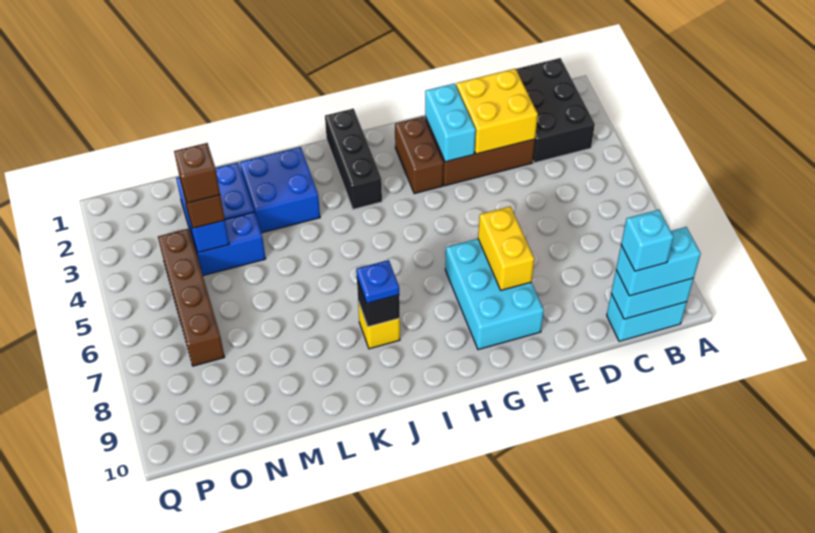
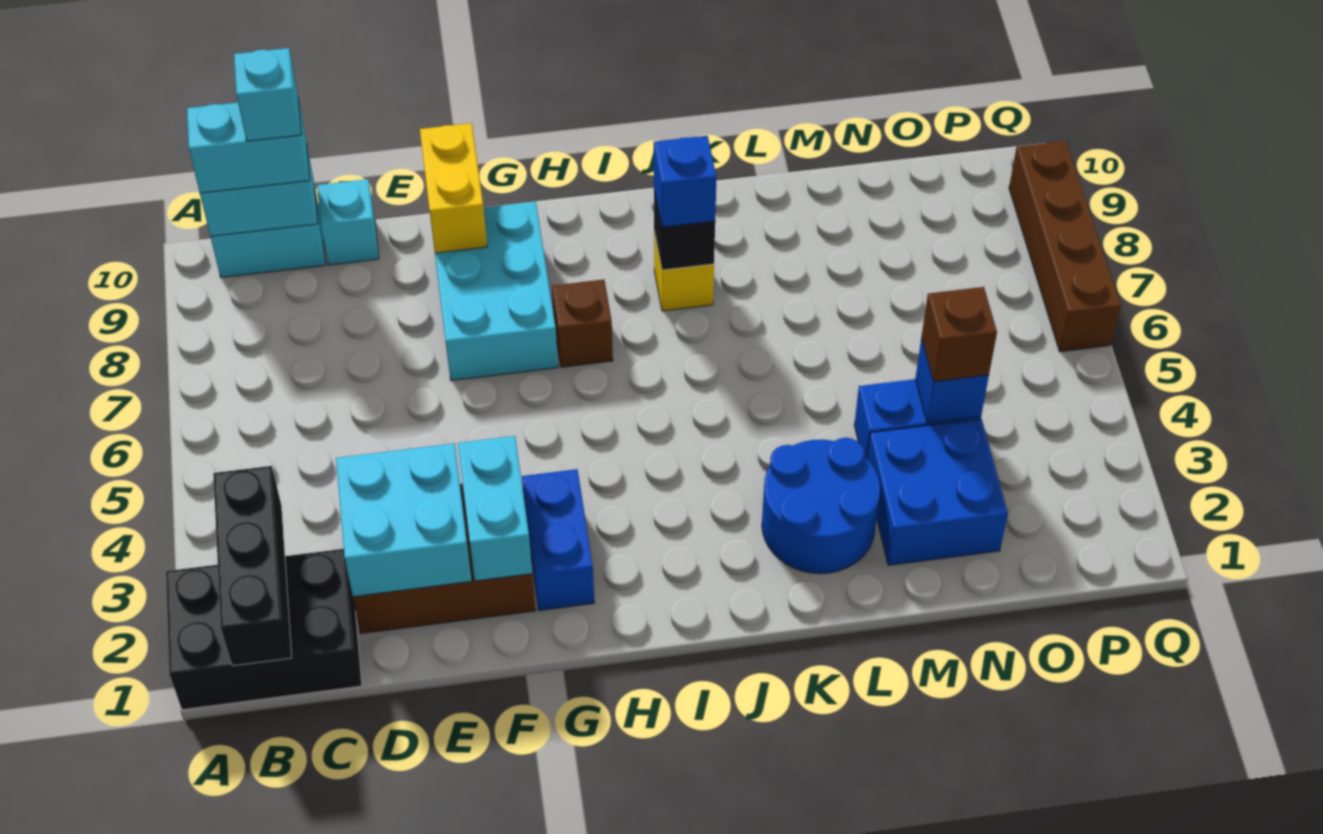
black brick B1:C3 level 1 -> black brick A1:C2 level 1
yellow brick D2:E3 level 2 -> cyan brick D2:E3 level 2
none -> cyan brick D10 level 1
yellow brick F7:F8 level 2 -> yellow brick F9:F10 level 2
brown brick G2:G3 level 1 -> blue brick G2:G3 level 1
black brick I1:I3 level 1 -> black brick B1:B3 level 2
blue plate J8 level 3 -> blue brick J8 level 3
blue brick K2:L3 level 1 -> blue round brick K2:L3 level 1
brown brick N4 level 4 -> brown brick H7 level 1
brown brick O4:O7 level 1 -> brown brick Q6:Q9 level 1

